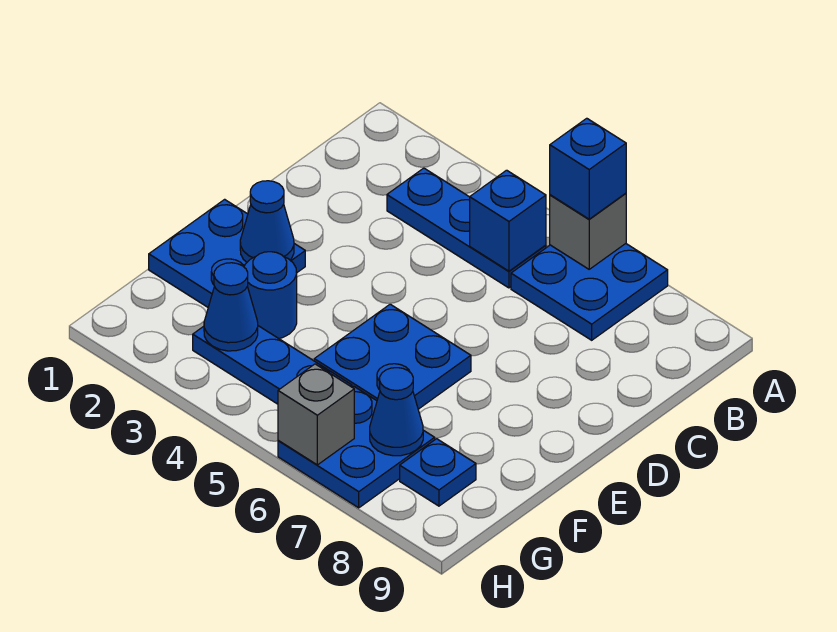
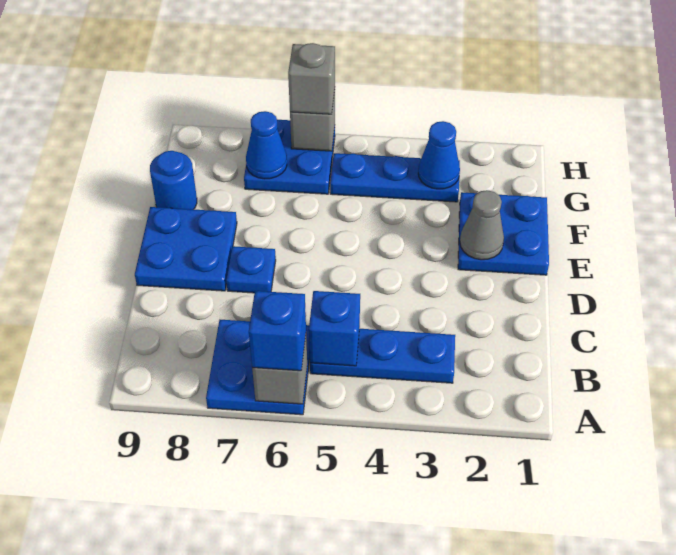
blue cone E2 level 2 -> grey cone E2 level 2
blue plate E5:F6 level 1 -> blue plate D8:E9 level 1
blue round brick F3 level 1 -> blue round brick F9 level 1
blue plate G8 level 1 -> blue plate D7 level 1
none -> grey brick H6 level 3

